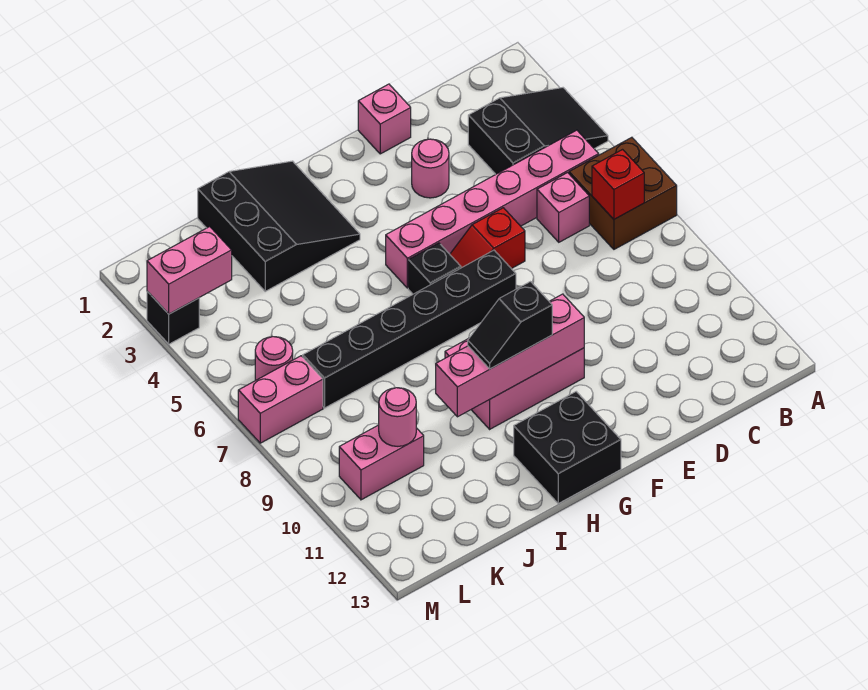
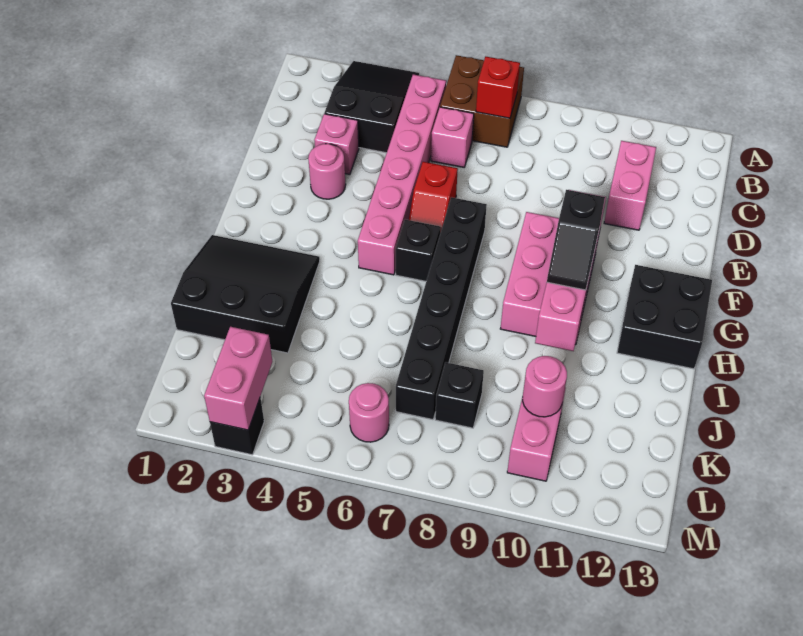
pink brick E1 level 1 -> pink brick D3 level 1
none -> black brick K8 level 1
pink brick L7:M7 level 1 -> pink brick C11:D11 level 1

